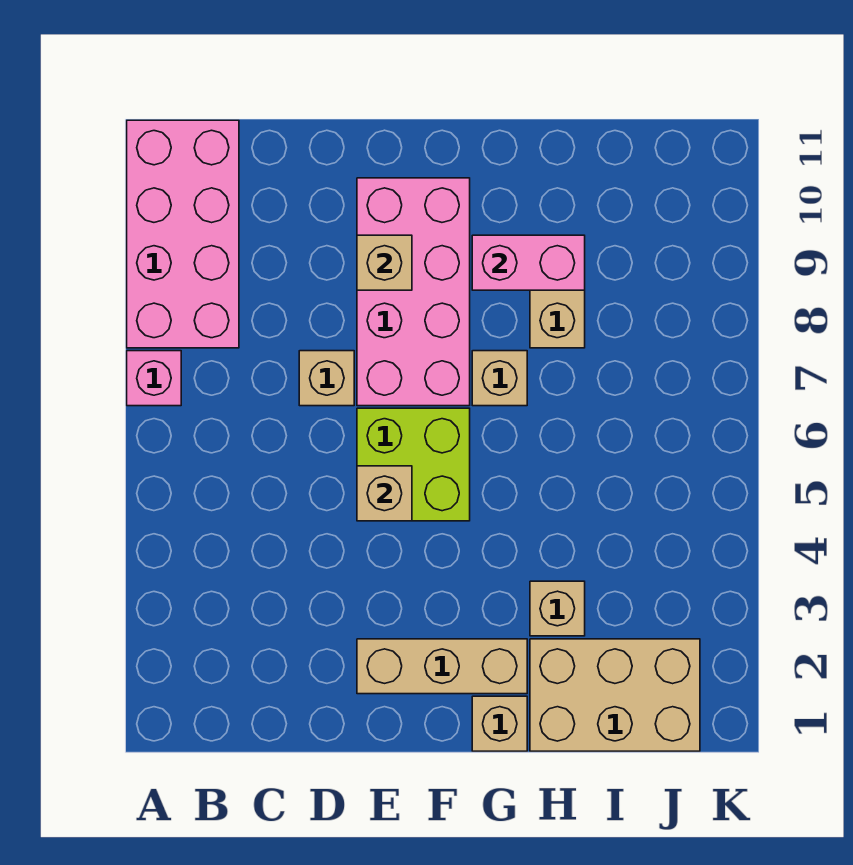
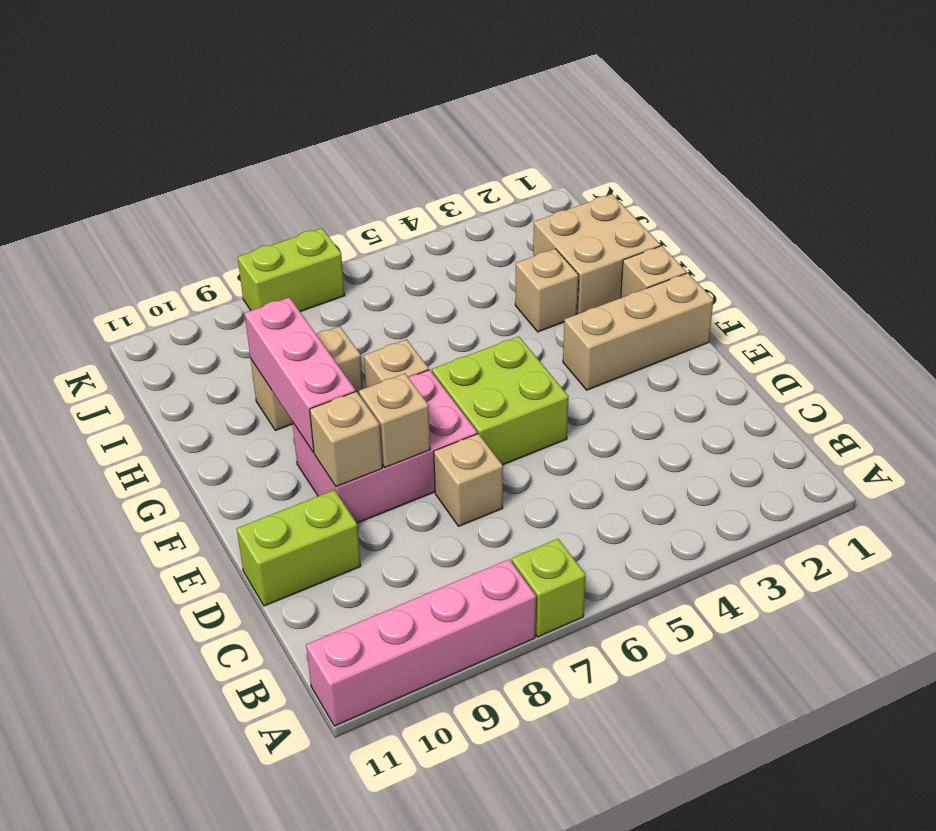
pink brick A7 level 1 -> lime brick A7 level 1
pink brick A8:B11 level 1 -> pink brick A8:A11 level 1
none -> lime brick D10:D11 level 1
tan brick E2:G2 level 1 -> tan brick F1:F3 level 1
tan brick E5 level 2 -> tan brick E8 level 2
pink brick E7:F10 level 1 -> pink brick E7:F9 level 1
pink brick G9:H9 level 2 -> pink brick F9:H9 level 2
tan brick H1:J2 level 1 -> tan brick H1:I2 level 1
none -> lime brick K7:K8 level 1

